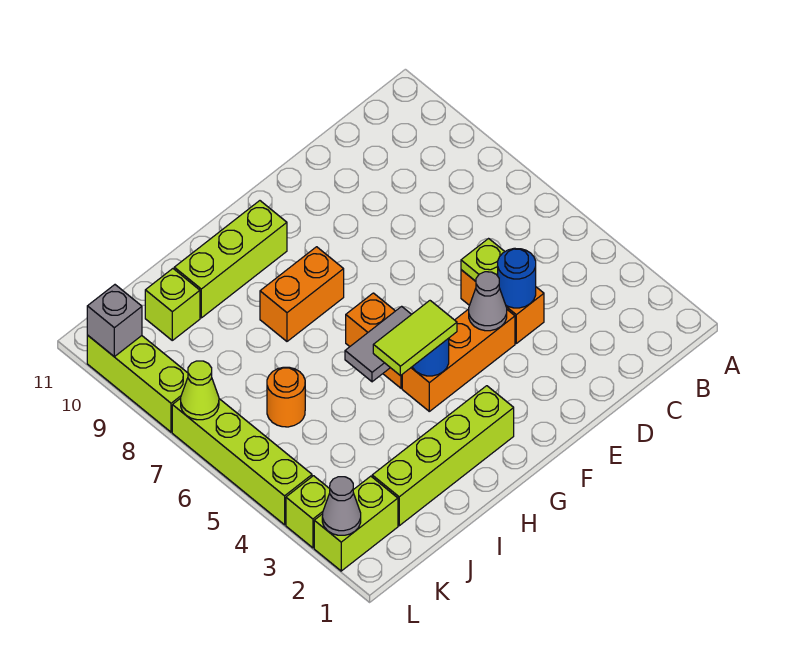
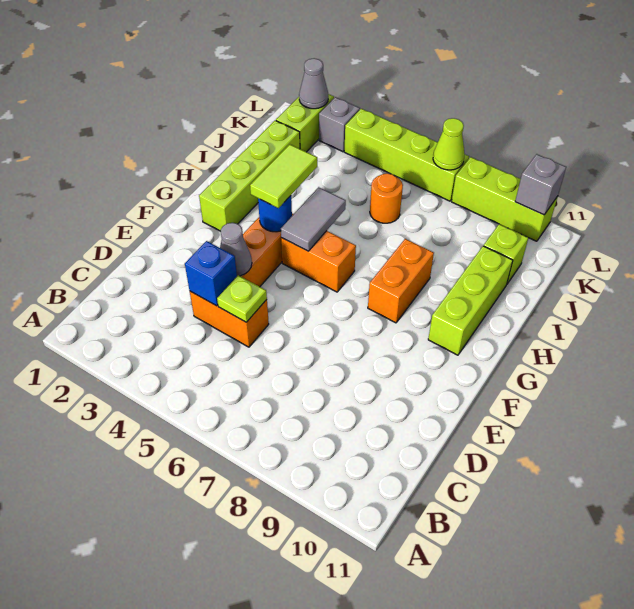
blue round brick D4 level 2 -> blue brick D4 level 2
lime brick L3 level 1 -> grey brick L3 level 1

